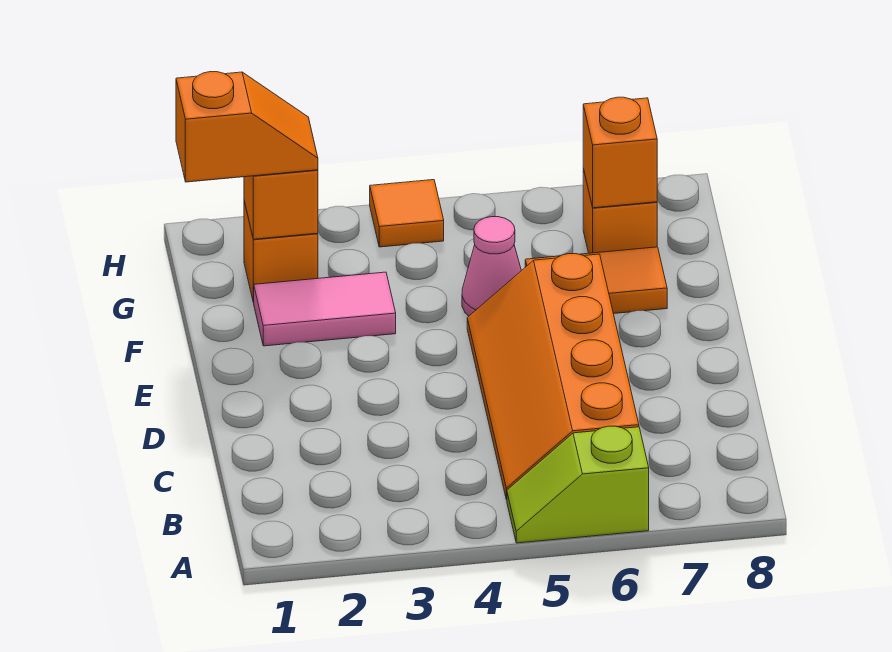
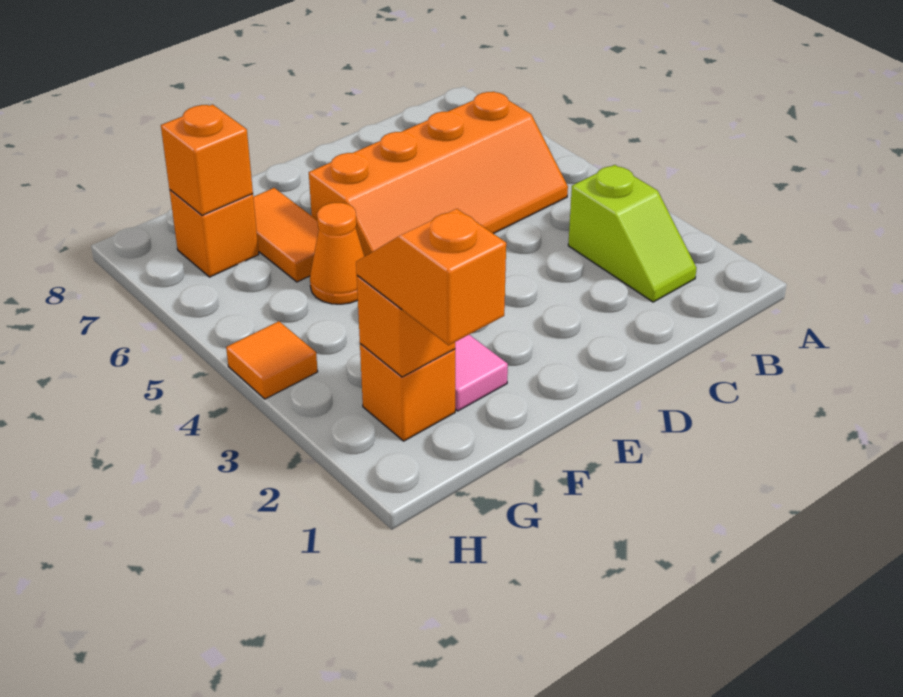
lime slope A5:A6 level 1 top 6 -> lime slope B2:B3 level 1 top 3
pink cone F5 level 1 -> orange cone F5 level 1

